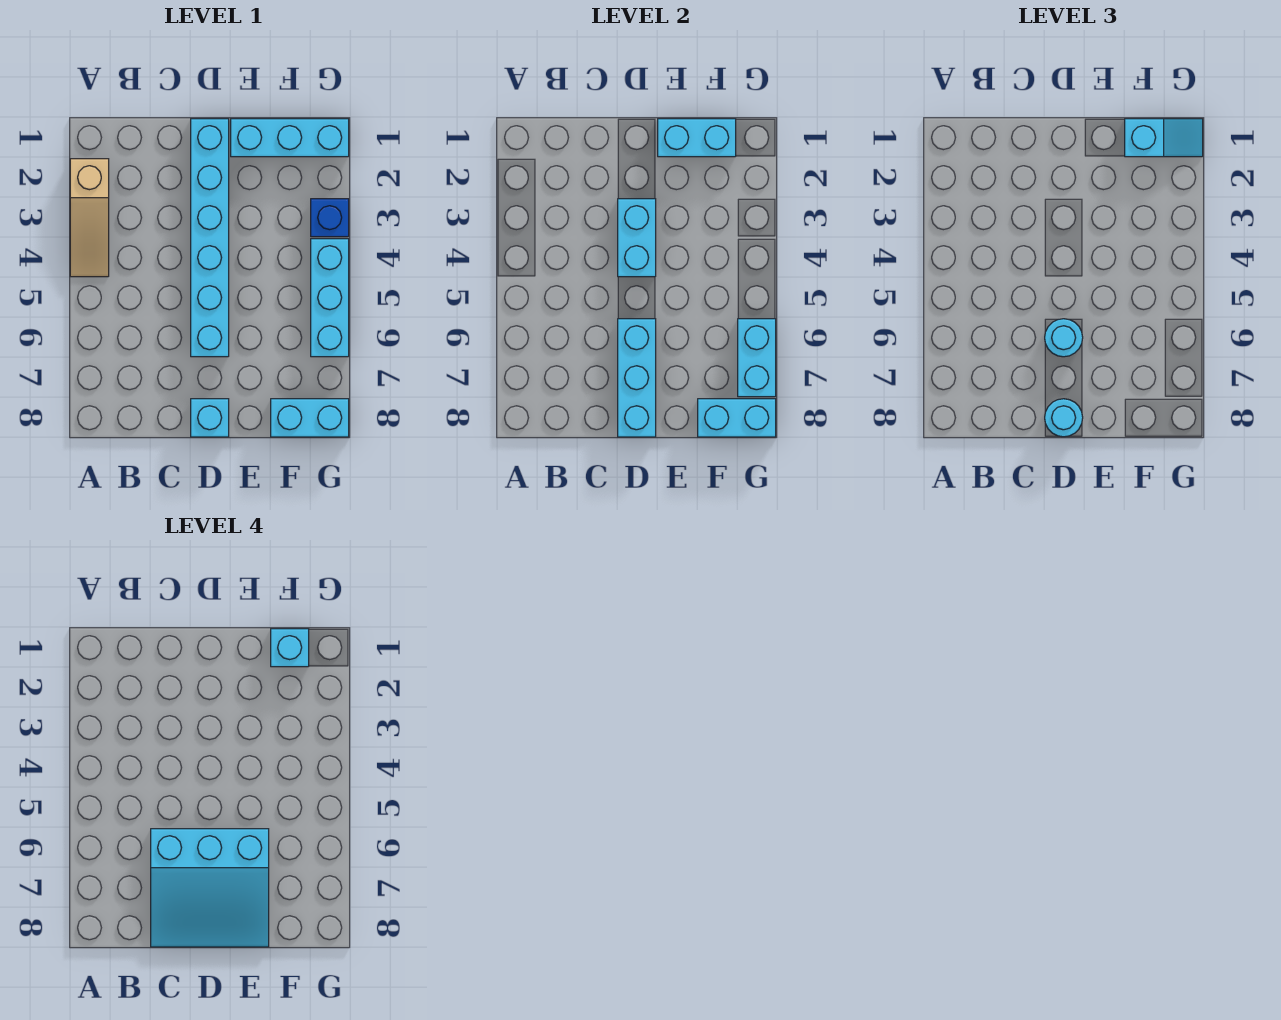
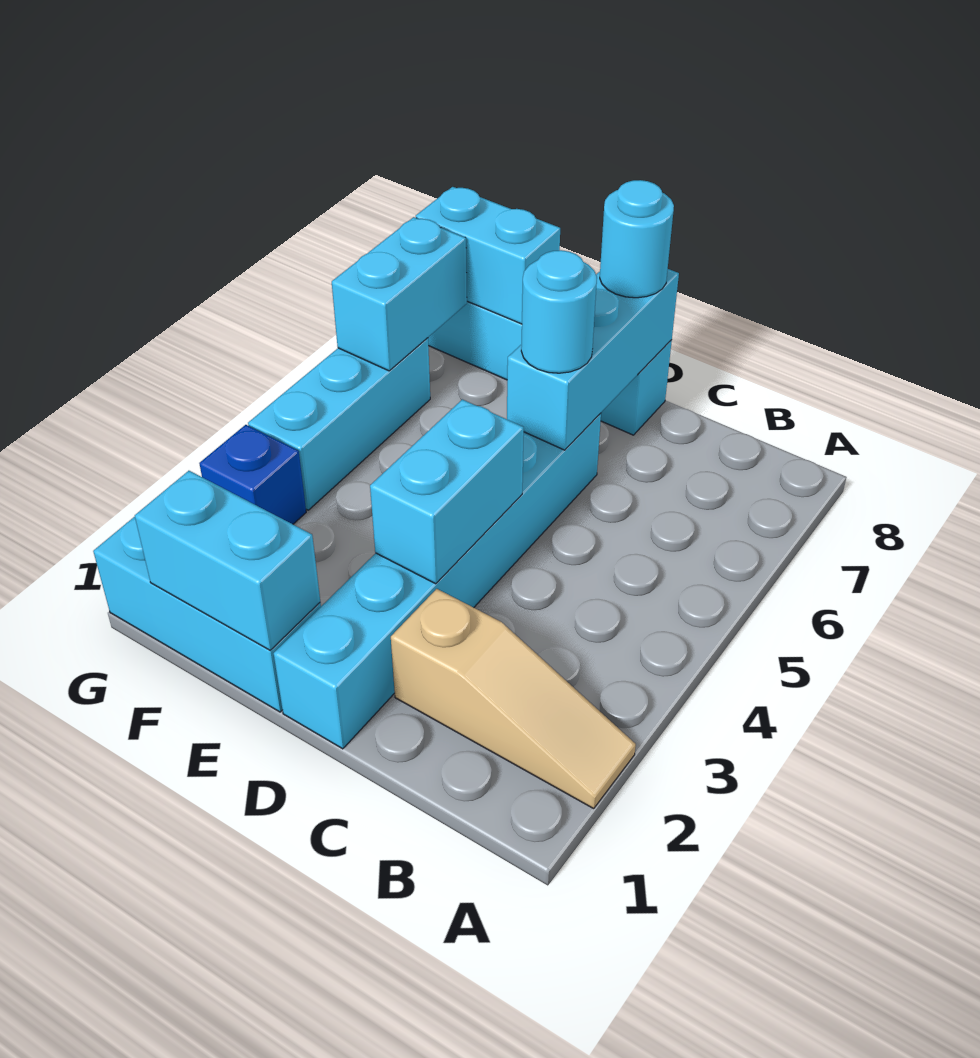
tan slope A2:A4 level 1 top 2 -> tan slope A2:C2 level 1 top C
cyan slope C6:E8 level 4 top 6 -> none
cyan slope F1:G1 level 3 top F -> none
cyan brick F1 level 4 -> none

